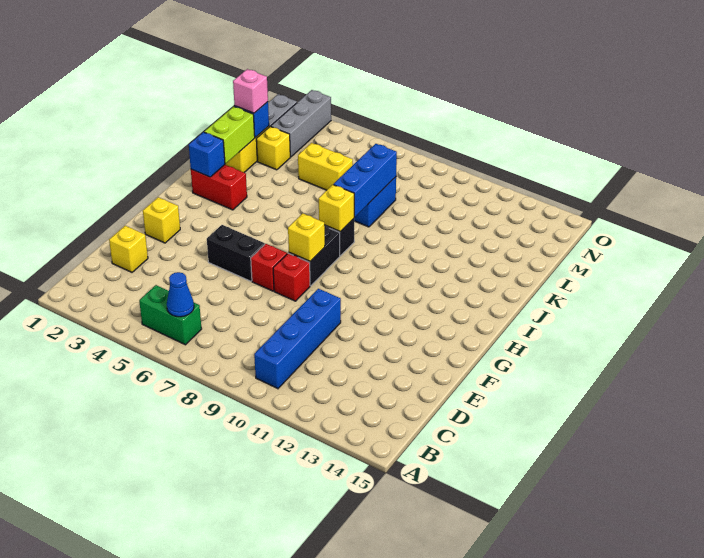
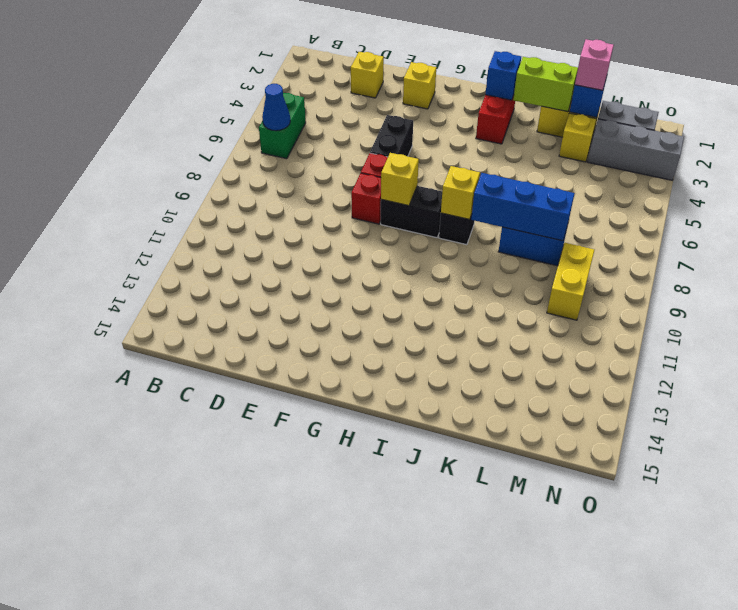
blue brick B10:E10 level 1 -> none
yellow brick L5:L6 level 1 -> yellow brick M9:M10 level 1

